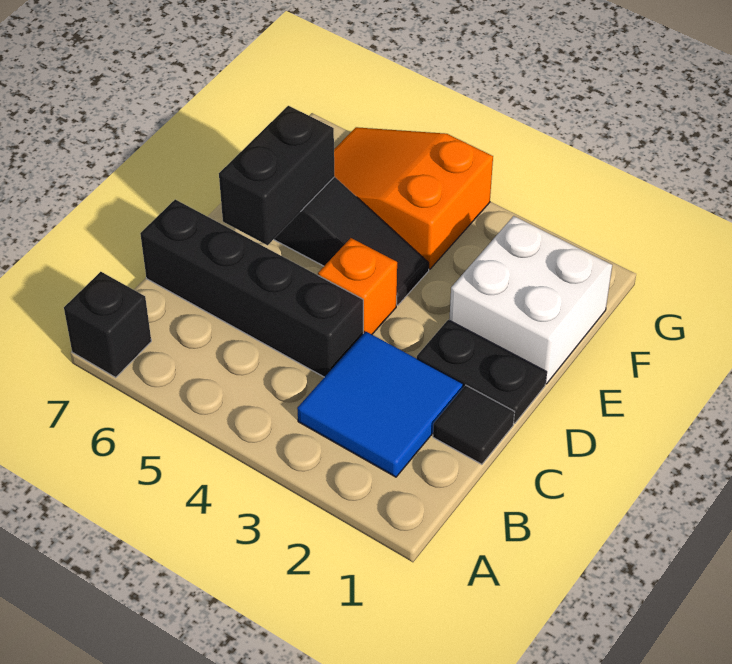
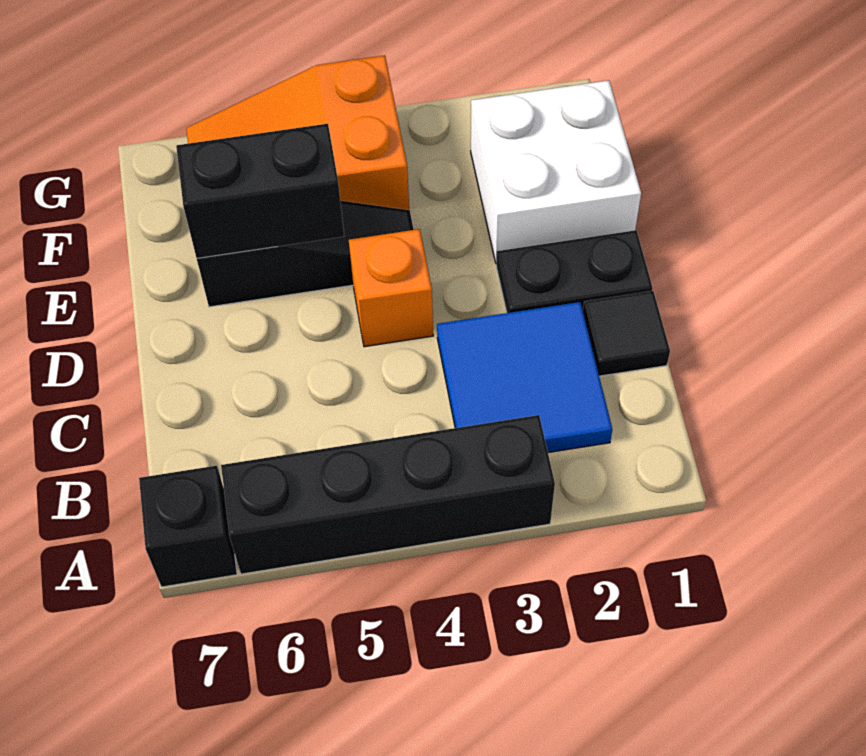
black brick C4:C7 level 1 -> black brick A3:A6 level 1
black brick D6:E6 level 2 -> black brick E5:E6 level 2

